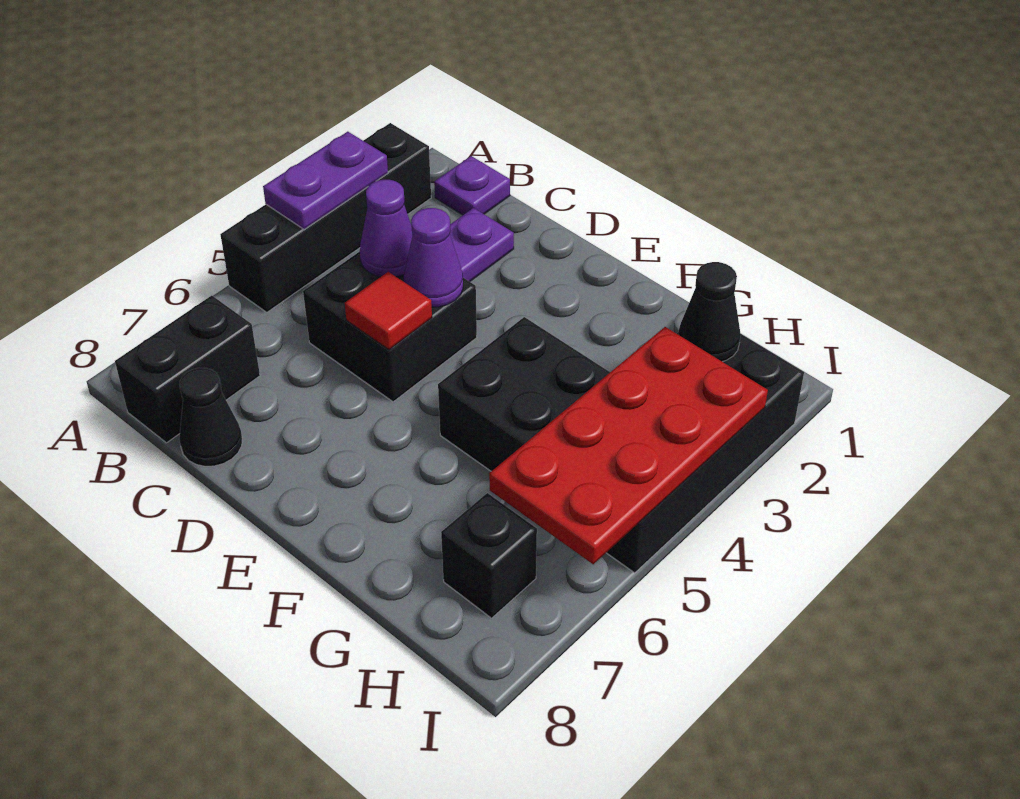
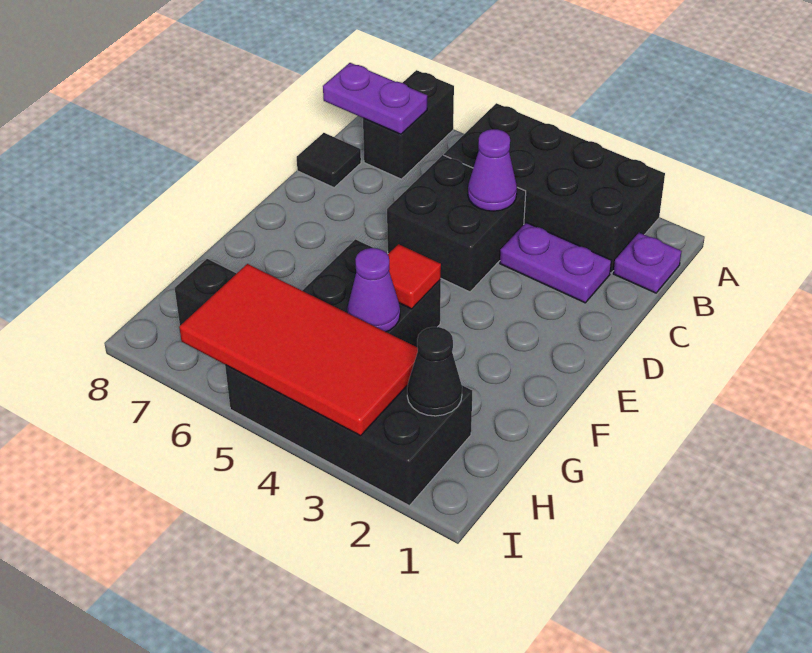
black brick A2:A5 level 1 -> black brick A2:B5 level 1
purple plate A3:A4 level 2 -> purple plate B7:B8 level 2
black brick B7:B8 level 1 -> black brick A7:B7 level 1
black cone C8 level 1 -> black tile C8 level 1
purple cone D4 level 2 -> purple cone G4 level 2
red tile D5 level 2 -> red tile F4 level 2
red plate H3:I6 level 2 -> red tile H3:I6 level 2

